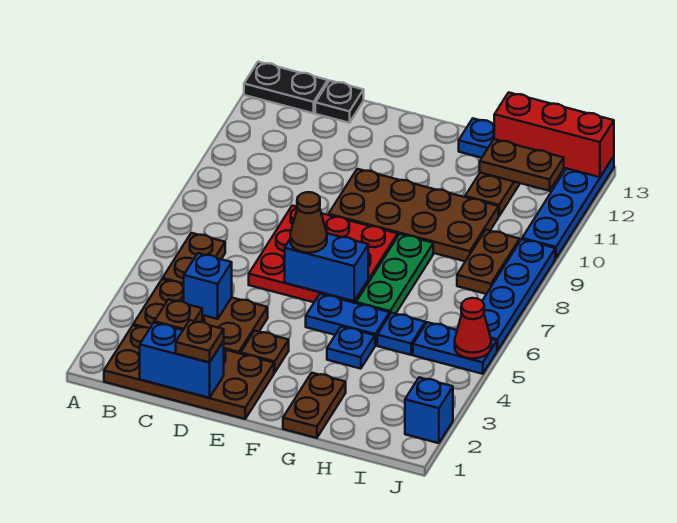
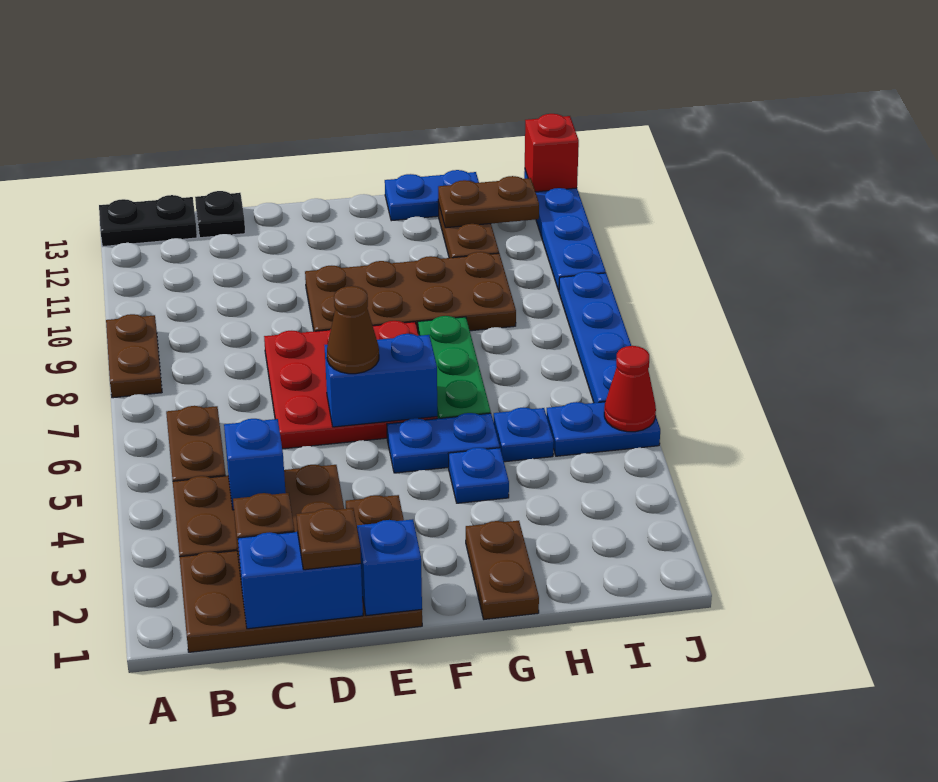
red brick H13:J13 level 2 -> red brick J13 level 2
brown plate I8:I9 level 1 -> brown plate A8:A9 level 1
blue brick J2 level 1 -> blue brick E1 level 2

